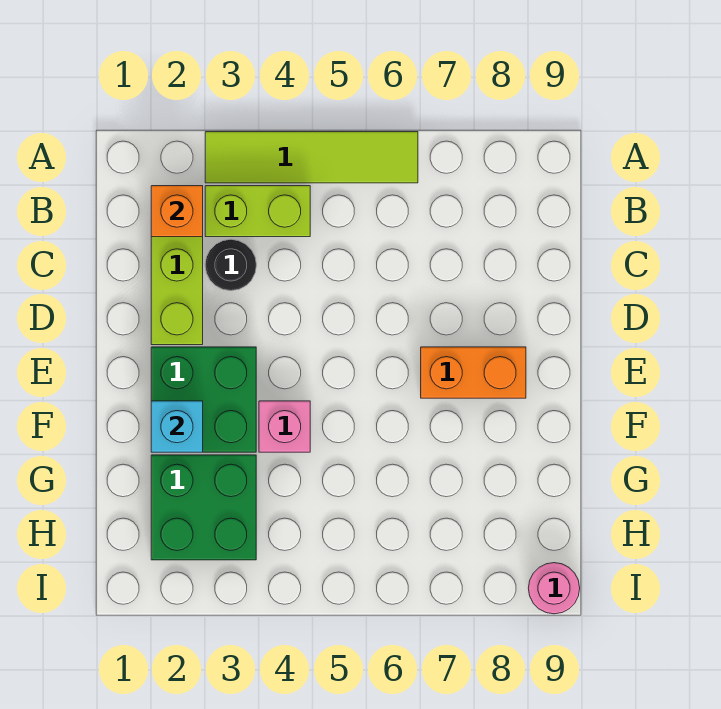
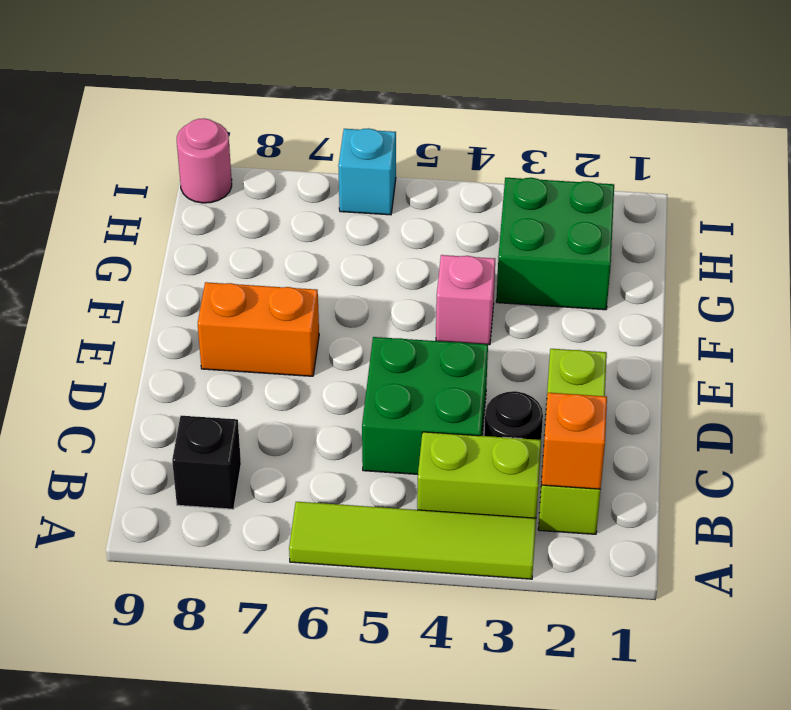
none -> black brick B8 level 1
green brick E2:F3 level 1 -> green brick C4:D5 level 1
cyan brick F2 level 2 -> cyan brick I6 level 1

